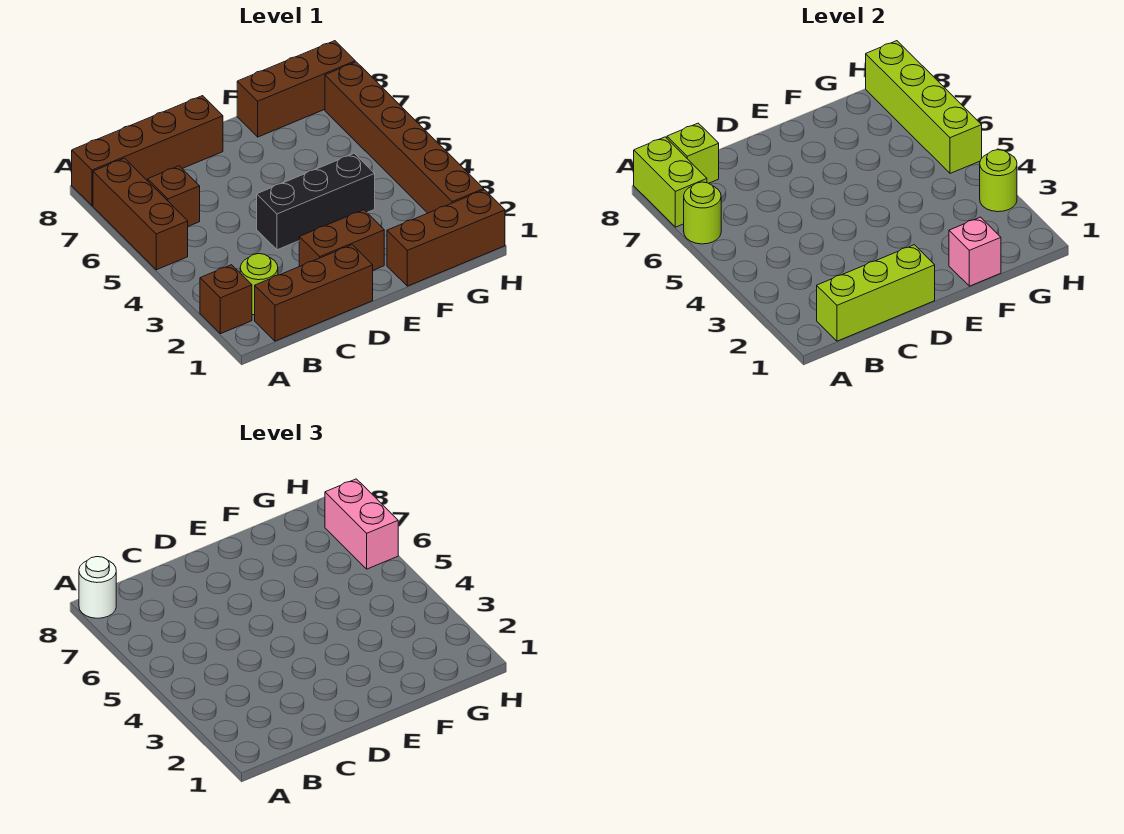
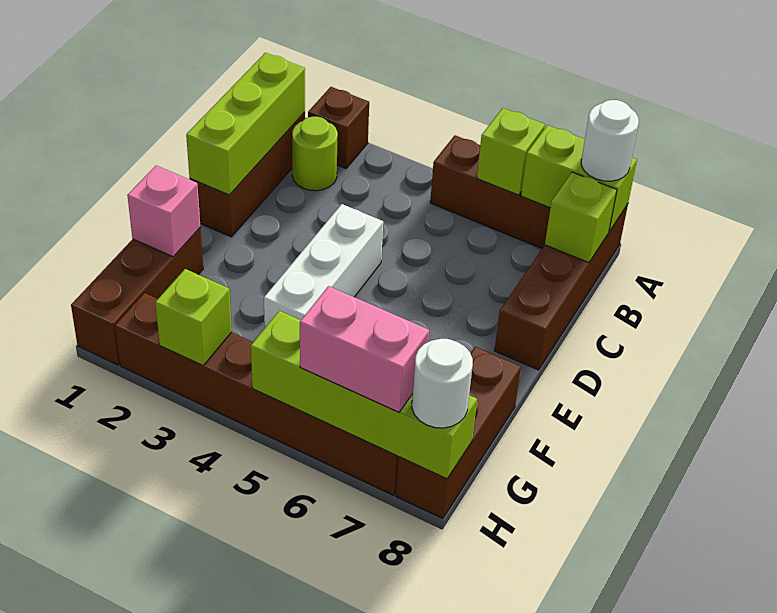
lime round brick A6 level 2 -> lime brick A6 level 2
brown brick B6 level 1 -> none
brown brick D2:E2 level 1 -> none
black brick D4:F4 level 1 -> white brick D4:F4 level 1
lime round brick H3 level 2 -> lime brick H3 level 2
none -> white round brick H8 level 3

